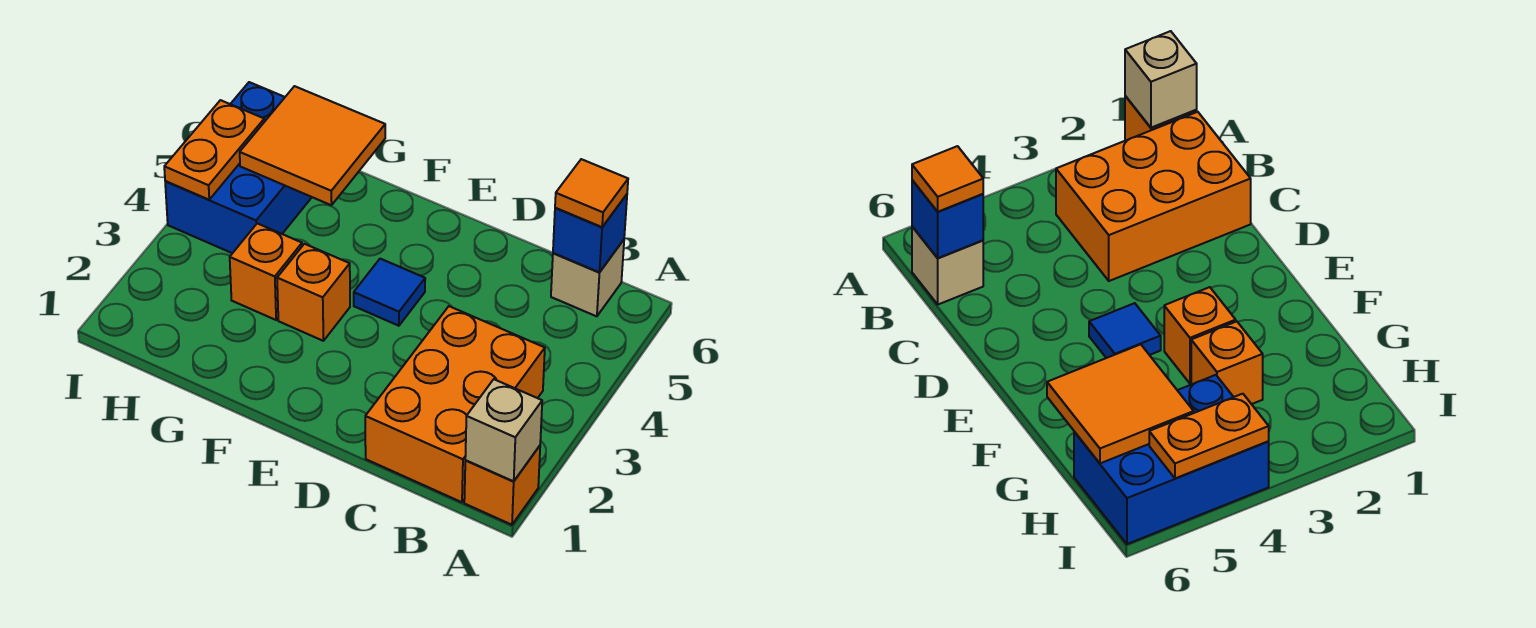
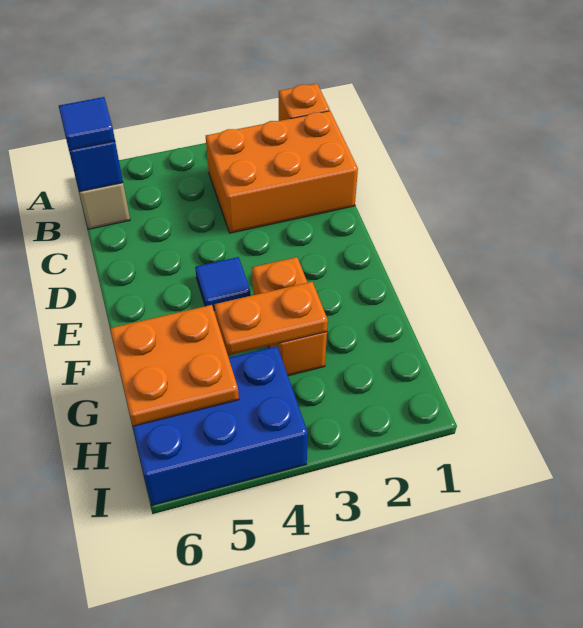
tan brick A1 level 2 -> none
orange tile B6 level 3 -> blue tile B6 level 3
orange tile G5:H6 level 2 -> orange plate G5:H6 level 2
orange plate I4:I5 level 2 -> orange plate G3:G4 level 2

